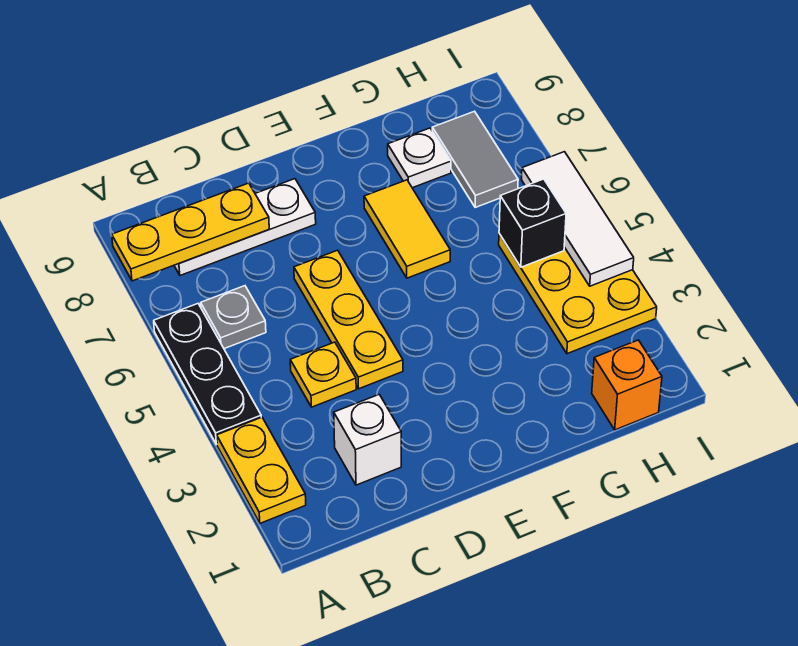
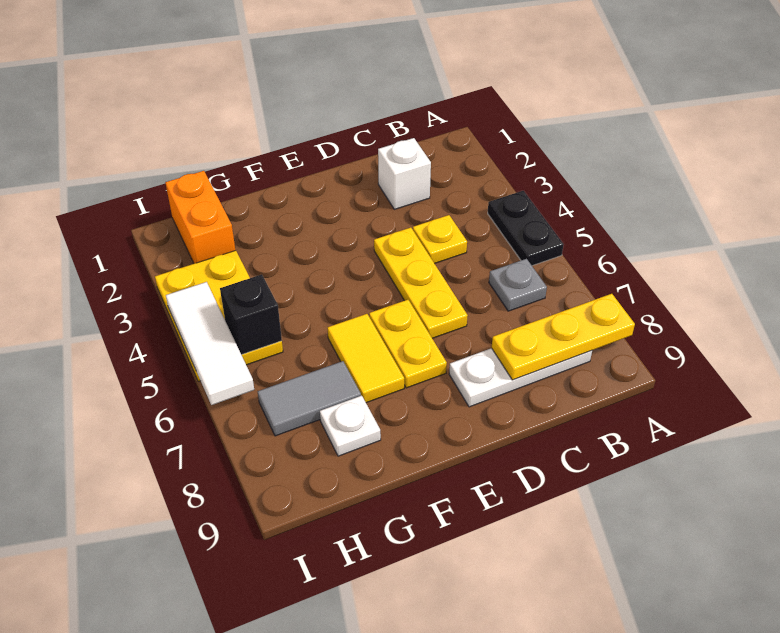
yellow plate A2:A3 level 1 -> yellow plate E6:E7 level 1
black plate A4:A6 level 1 -> black plate A4:A5 level 1
orange brick H1 level 1 -> orange brick H1:H2 level 1
grey tile H7:H8 level 1 -> grey tile G7:H7 level 1

